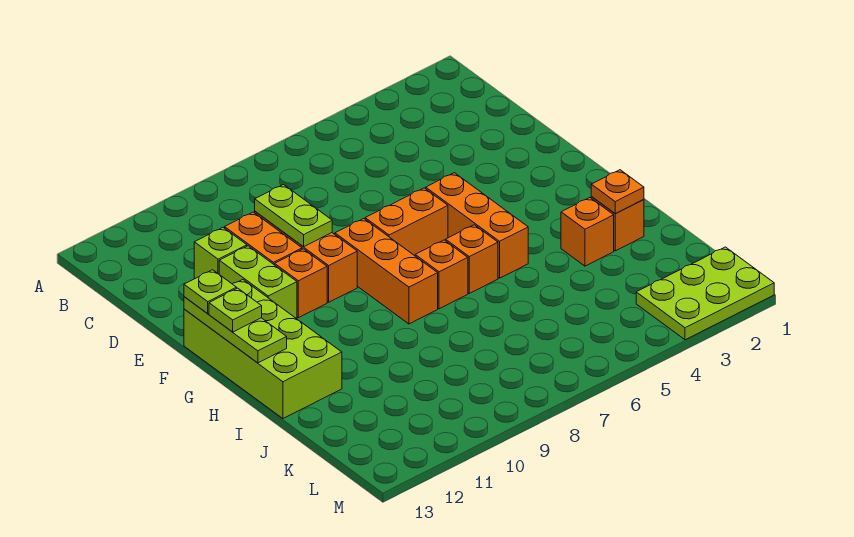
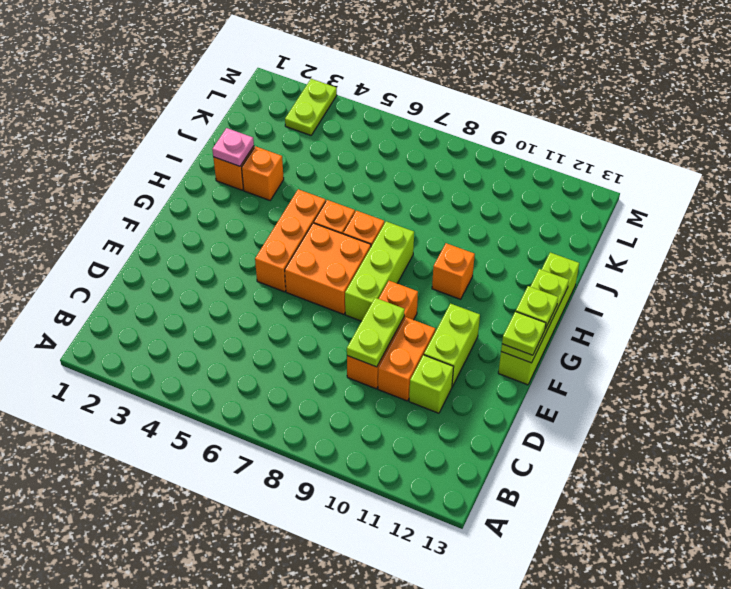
orange brick F6:F7 level 1 -> orange brick F6:G7 level 1
orange brick F8:H8 level 1 -> lime brick F8:H8 level 1
orange brick F10 level 1 -> orange brick H10 level 1
lime brick F12:I13 level 1 -> lime brick F13:I13 level 1
orange plate I2 level 2 -> pink plate I2 level 2
lime plate L1:M3 level 1 -> lime plate L3:M3 level 1

